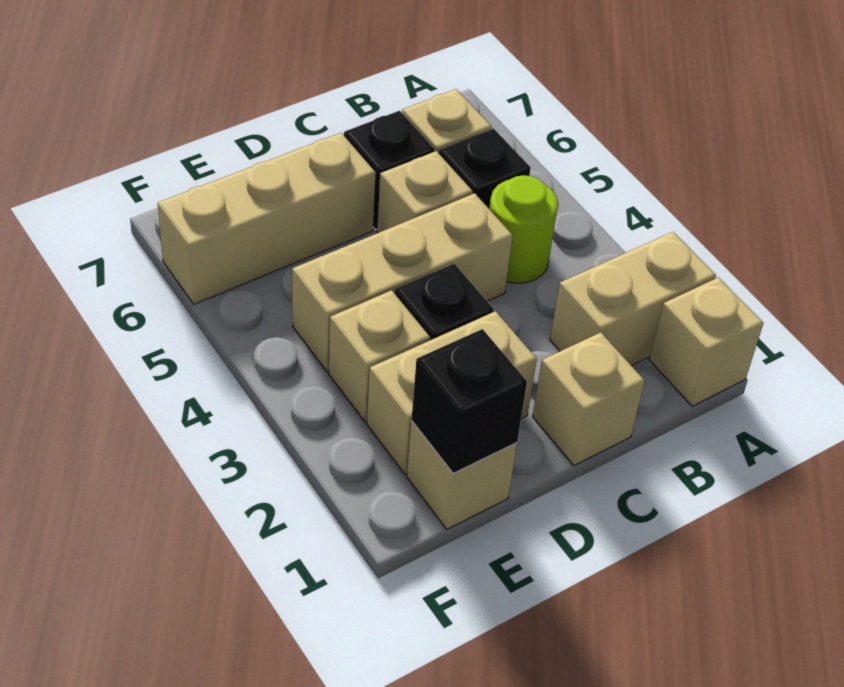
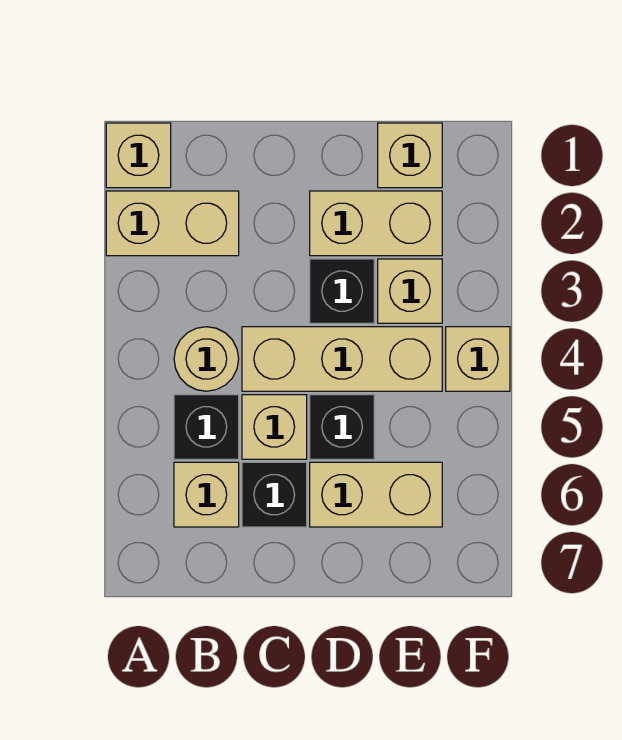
lime round brick B4 level 1 -> tan round brick B4 level 1
tan brick C1 level 1 -> tan brick F4 level 1
tan brick D6:F6 level 1 -> tan brick D6:E6 level 1
black brick E1 level 2 -> black brick D5 level 1

